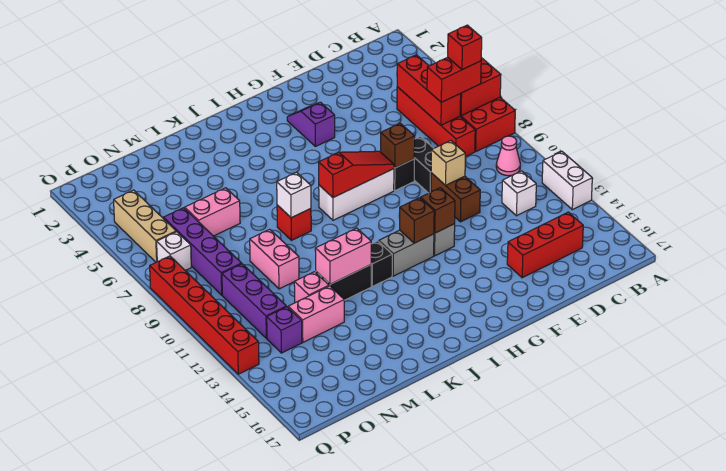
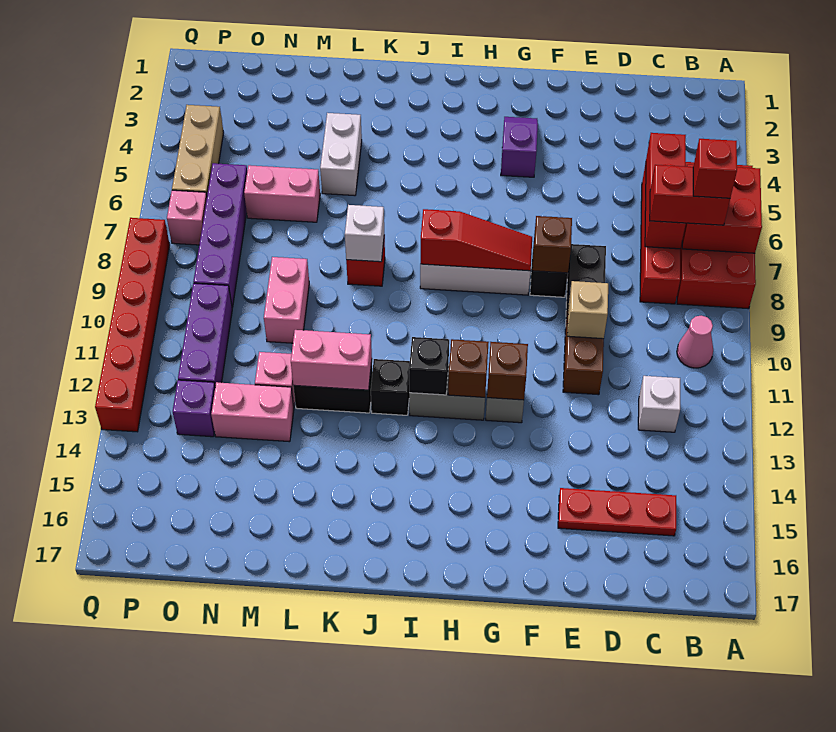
white brick A12:A13 level 1 -> white brick L4:L5 level 1
red brick C15:E15 level 1 -> red plate C15:E15 level 1
none -> black brick I12 level 2
white brick P7 level 1 -> pink brick P7 level 1

